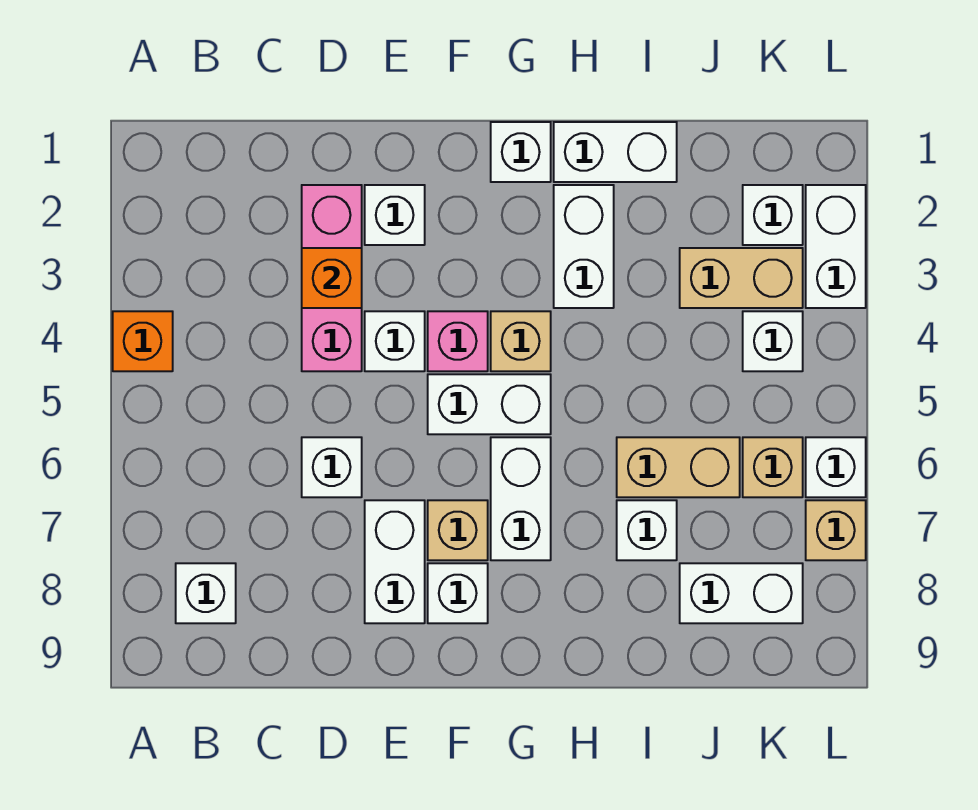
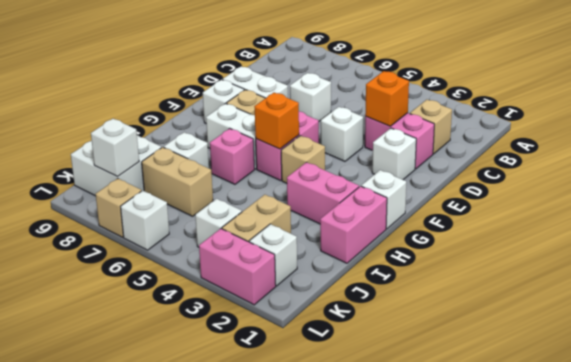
orange brick A4 level 1 -> orange brick G5 level 2
white brick B8 level 1 -> white brick K8 level 2
pink brick D2:D4 level 1 -> pink brick D2:D3 level 1
pink brick F4 level 1 -> pink brick H6 level 1
white brick F5:G5 level 1 -> pink brick F5:G5 level 1
white brick H1:I1 level 1 -> pink brick H1:I1 level 1
white brick H2:H3 level 1 -> pink brick H2:H3 level 1
tan brick I6:J6 level 1 -> tan brick J6:J7 level 1
white brick J8:K8 level 1 -> white brick J8:K9 level 1
tan brick K6 level 1 -> tan brick C2 level 1
white brick L2:L3 level 1 -> pink brick L2:L3 level 1

